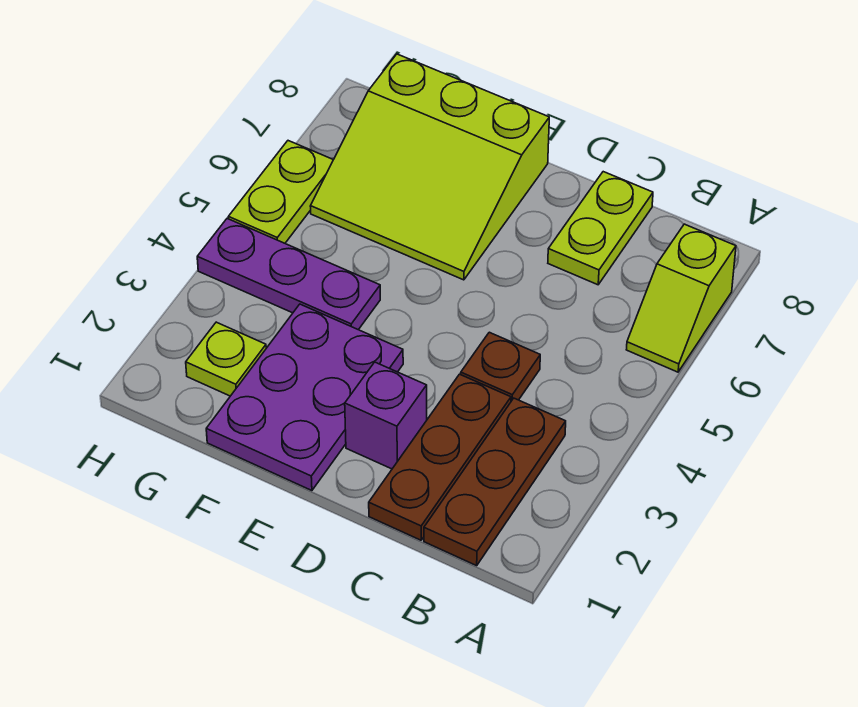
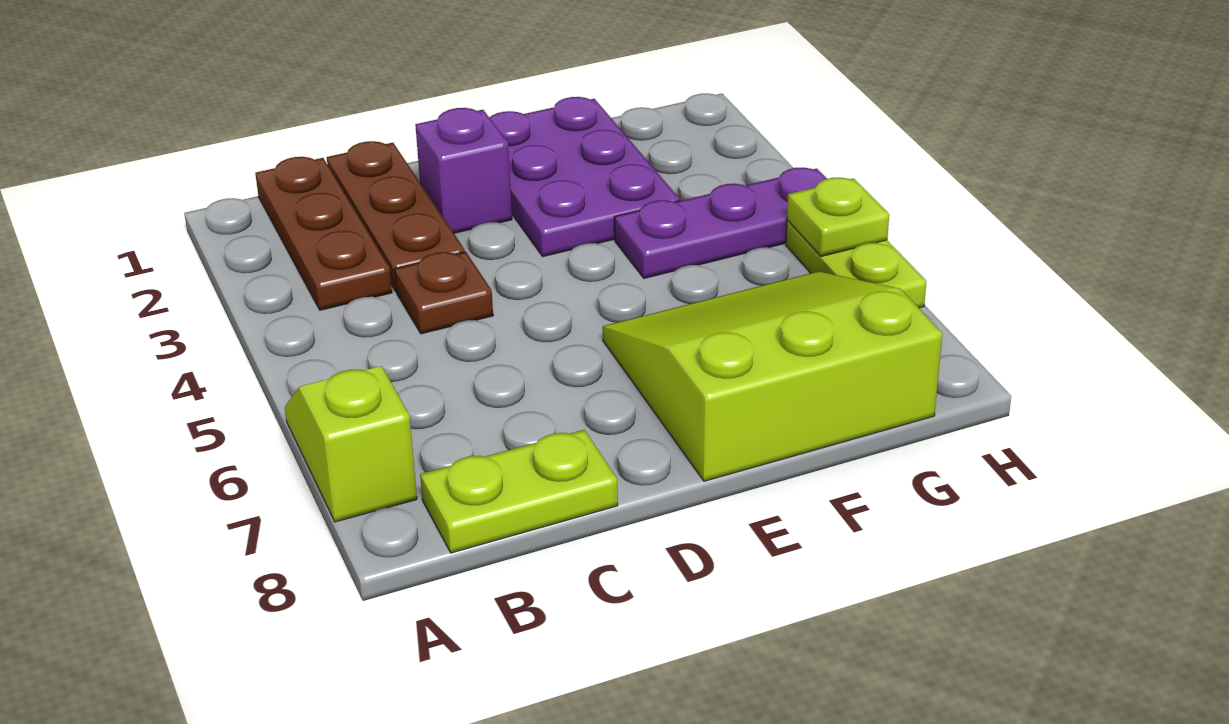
lime plate C7:C8 level 1 -> lime plate B8:C8 level 1
lime plate G2 level 1 -> lime plate H5 level 2

